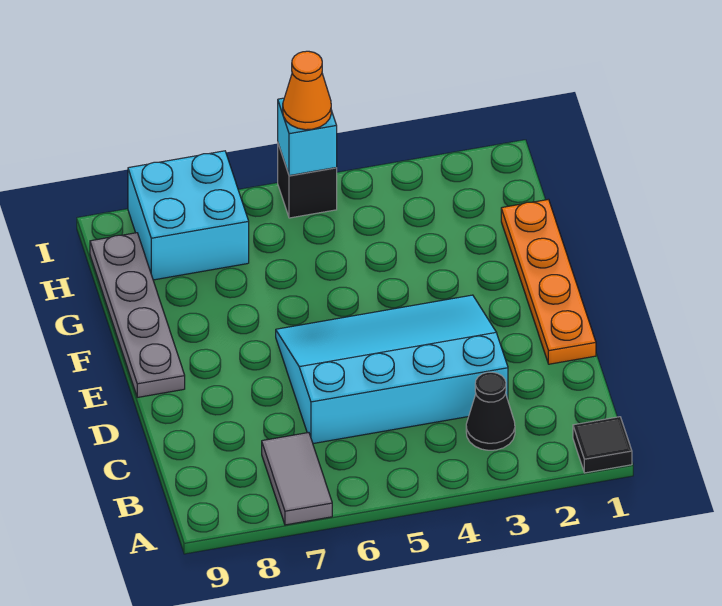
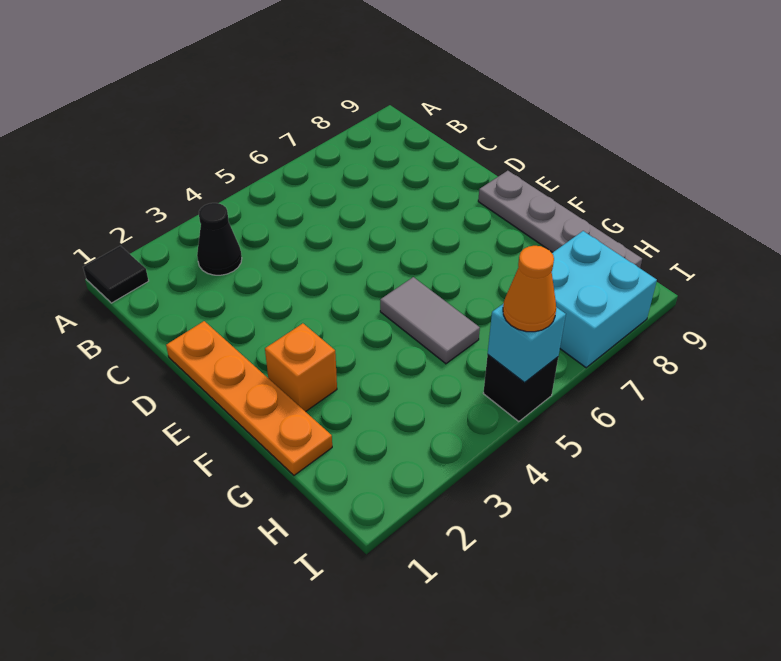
grey tile A7:B7 level 1 -> grey tile F5:G5 level 1
cyan slope C3:E6 level 1 top C -> none
none -> orange brick F2 level 1

